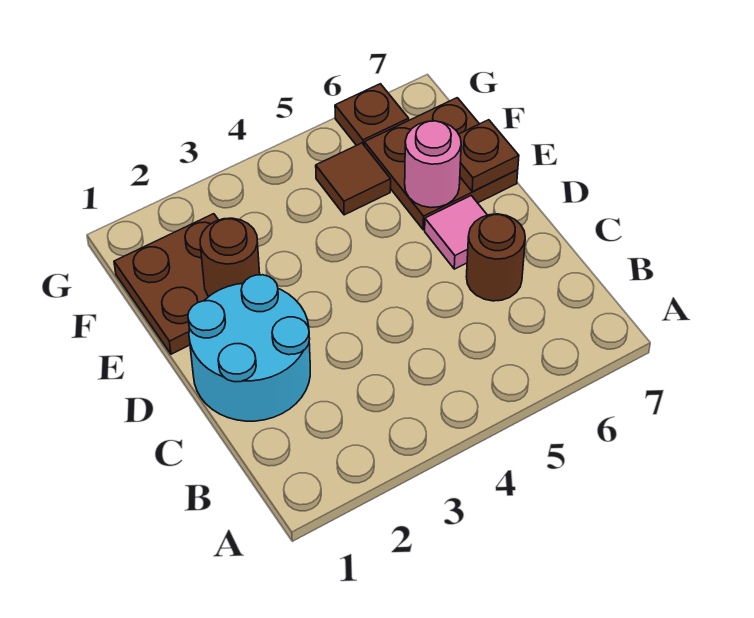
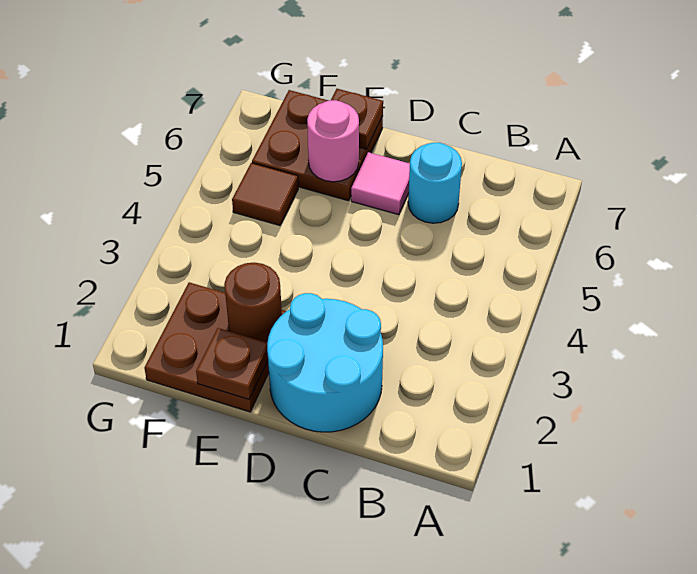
brown round brick C6 level 1 -> cyan round brick C6 level 1
brown plate G6 level 1 -> brown plate E1 level 2

